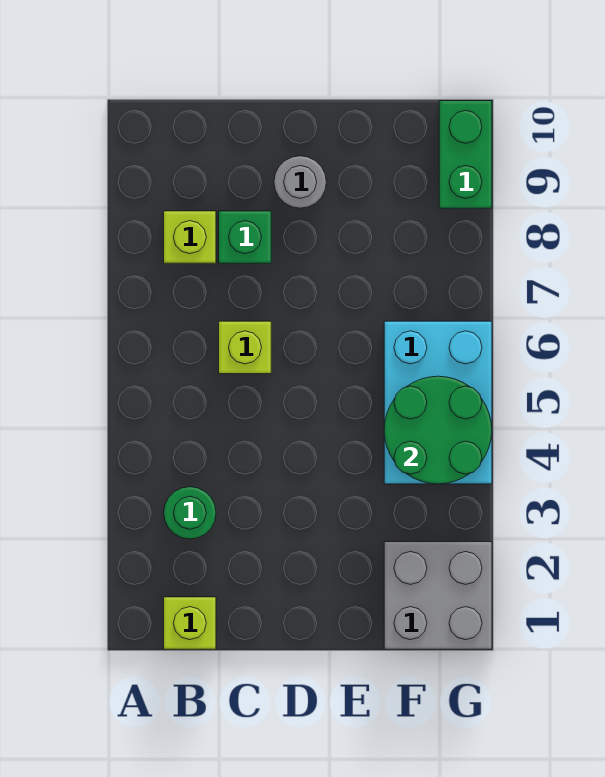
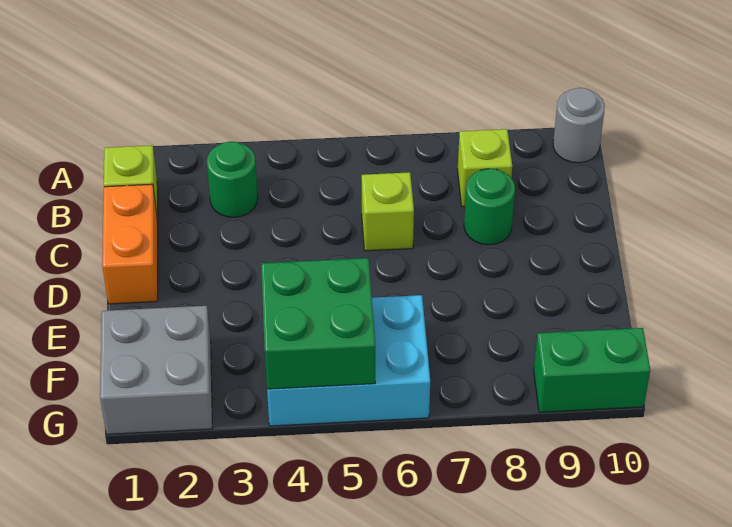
none -> orange brick C1:D1 level 1
green brick C8 level 1 -> green round brick C8 level 1
grey round brick D9 level 1 -> grey round brick A10 level 1
green round brick F4:G5 level 2 -> green brick F4:G5 level 2

